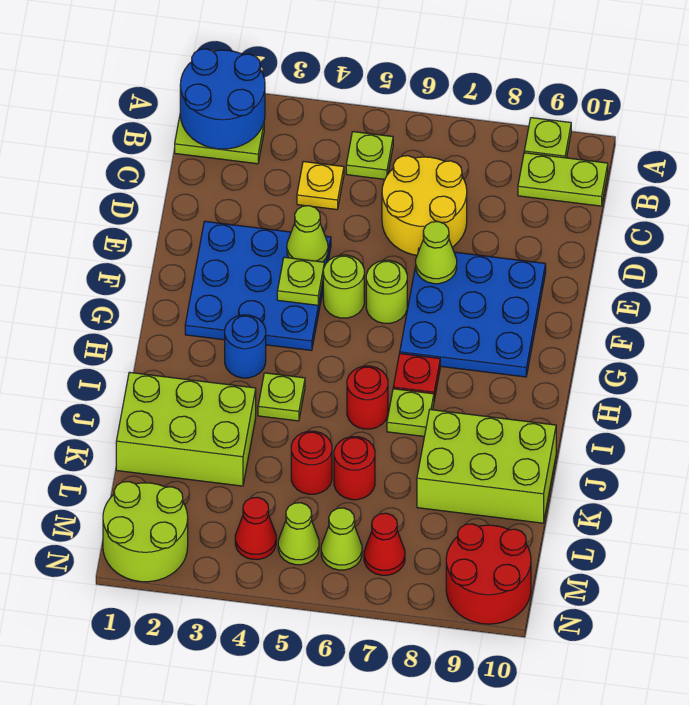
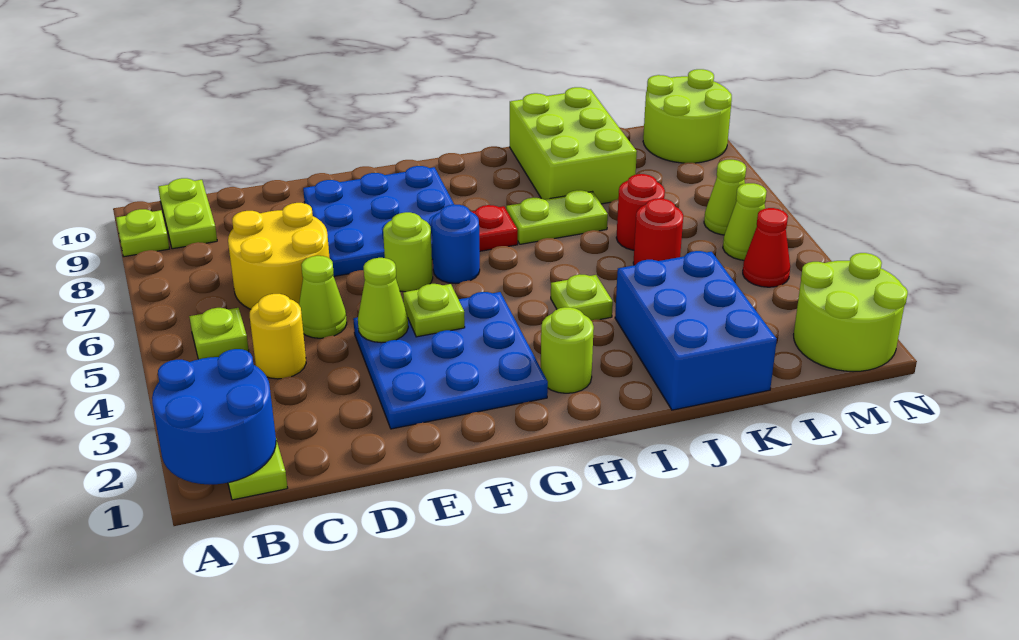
yellow plate C4 level 1 -> yellow round brick C4 level 1
lime cone E7 level 2 -> lime cone D5 level 1
lime round brick F5 level 1 -> lime round brick H2 level 1
blue round brick H3 level 1 -> blue round brick G6 level 1
red round brick I6 level 1 -> none
lime plate I7 level 1 -> lime plate I7:J7 level 1
lime brick J1:K3 level 1 -> blue brick J1:K3 level 1
red cone M7 level 1 -> none
red round brick M9:N10 level 1 -> lime round brick M9:N10 level 1

